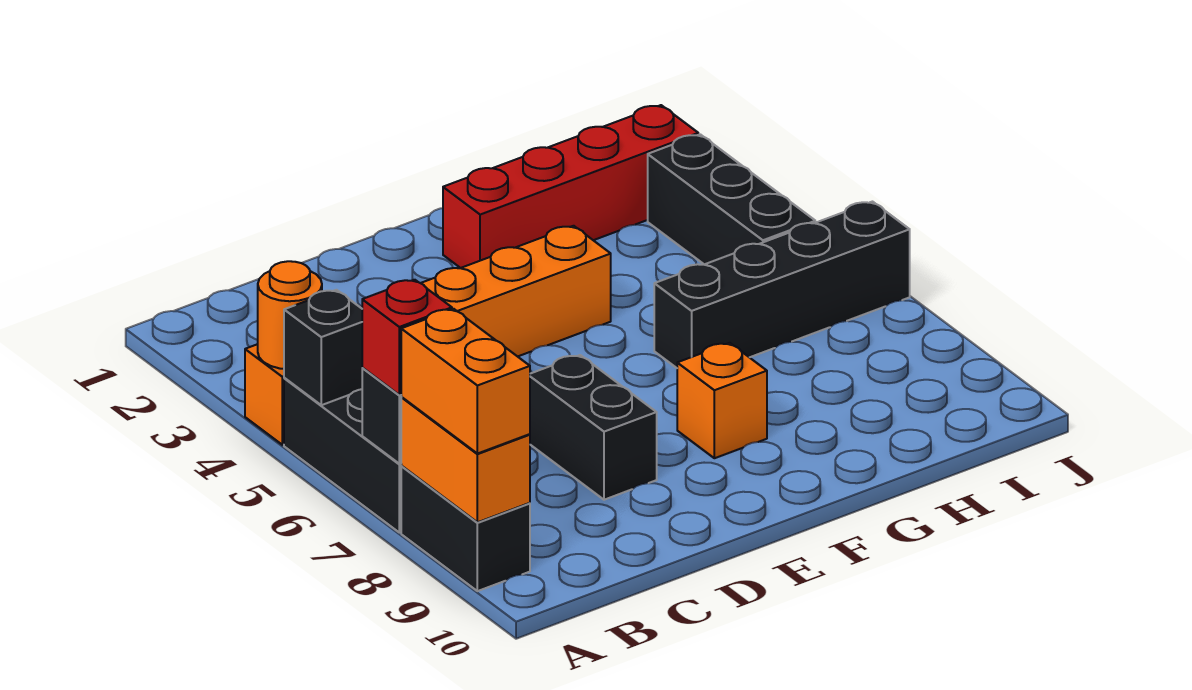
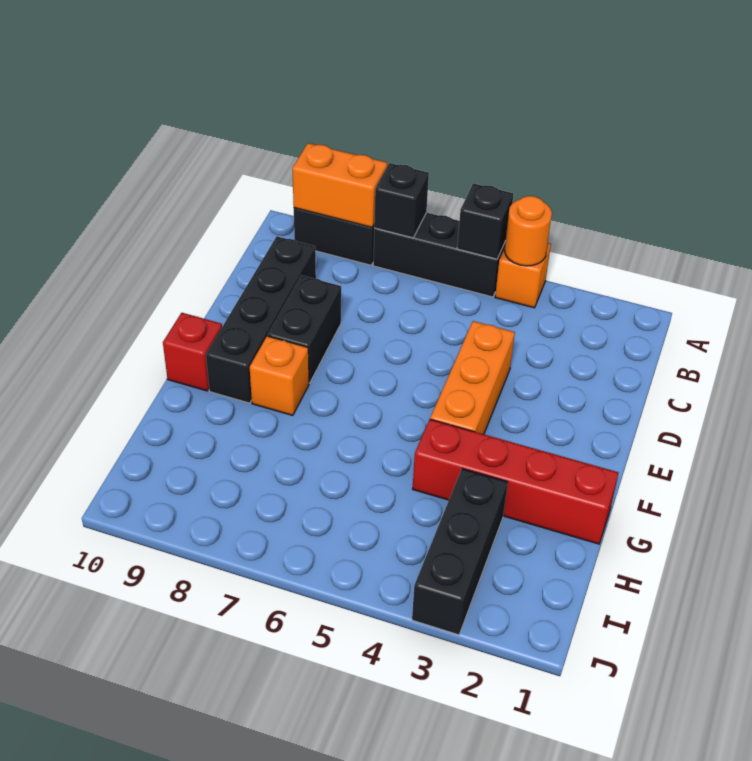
red brick A7 level 3 -> red brick F10 level 1
orange brick A8:A9 level 3 -> none
black brick D7:D8 level 1 -> black brick D8:E8 level 1
red brick F2:I2 level 1 -> red brick G1:G4 level 1
black brick G6:J6 level 1 -> black brick C9:F9 level 1
black brick I3:I5 level 1 -> black brick H3:J3 level 1

